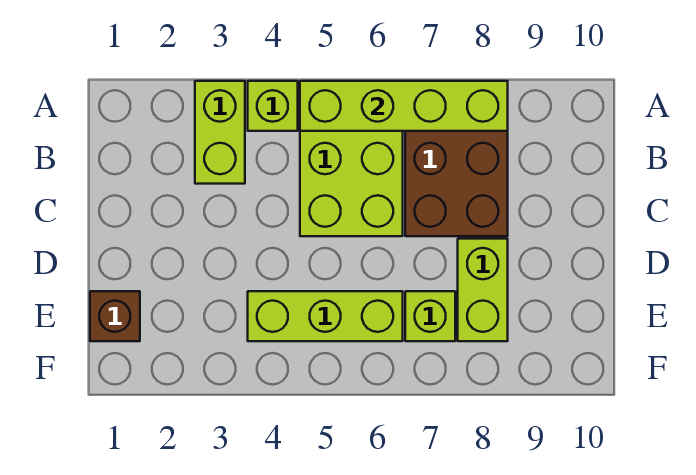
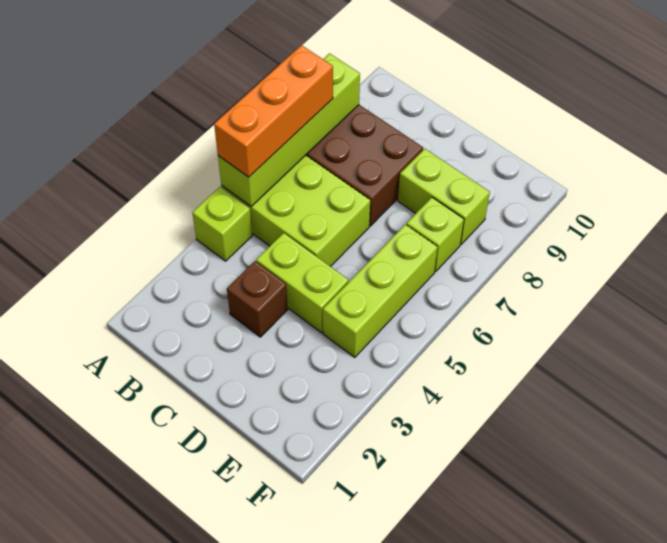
lime brick A3:B3 level 1 -> lime brick C4:D4 level 1
none -> orange brick A5:A7 level 3
brown brick E1 level 1 -> brown brick C3 level 1

